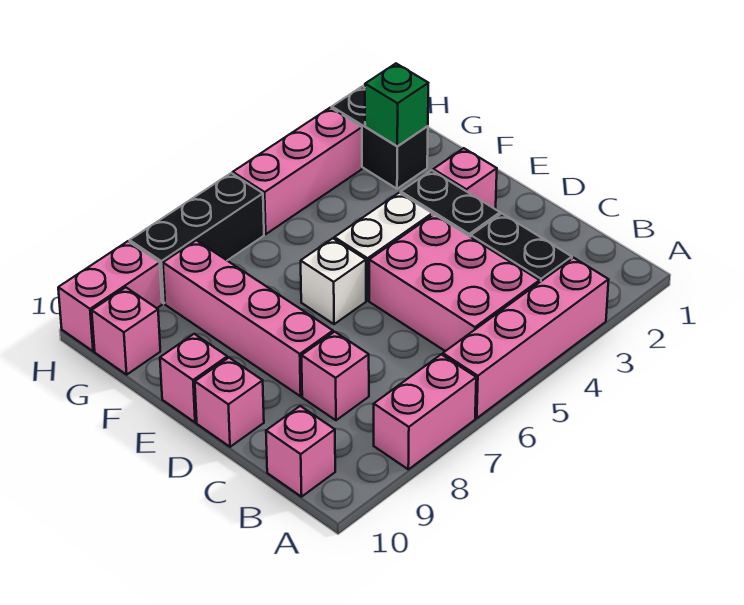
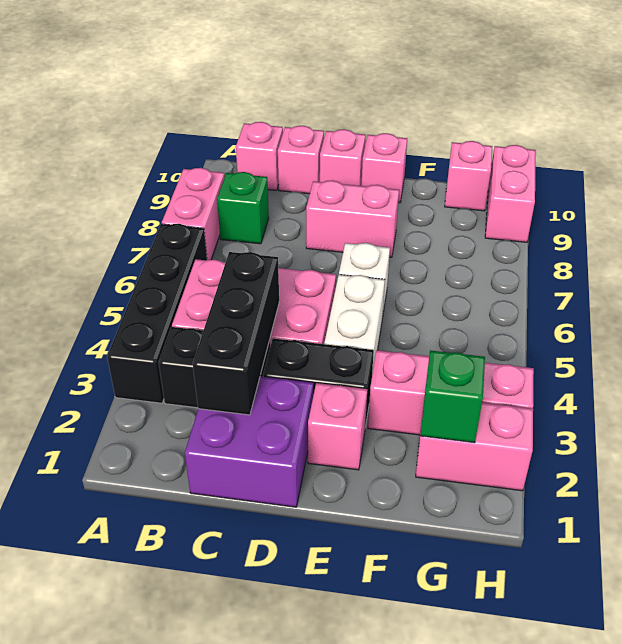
pink brick A3:A6 level 1 -> black brick A3:A6 level 1
none -> green brick B8 level 1
none -> purple brick C1:D2 level 1
pink brick C8 level 1 -> pink brick C10 level 1
pink brick D8:G8 level 1 -> pink brick D8:E8 level 1
black brick G2:H2 level 1 -> pink brick G2:H2 level 1
pink brick H3:H5 level 1 -> pink brick F3:H3 level 1
black brick H6:H8 level 1 -> black brick C2:C4 level 2

